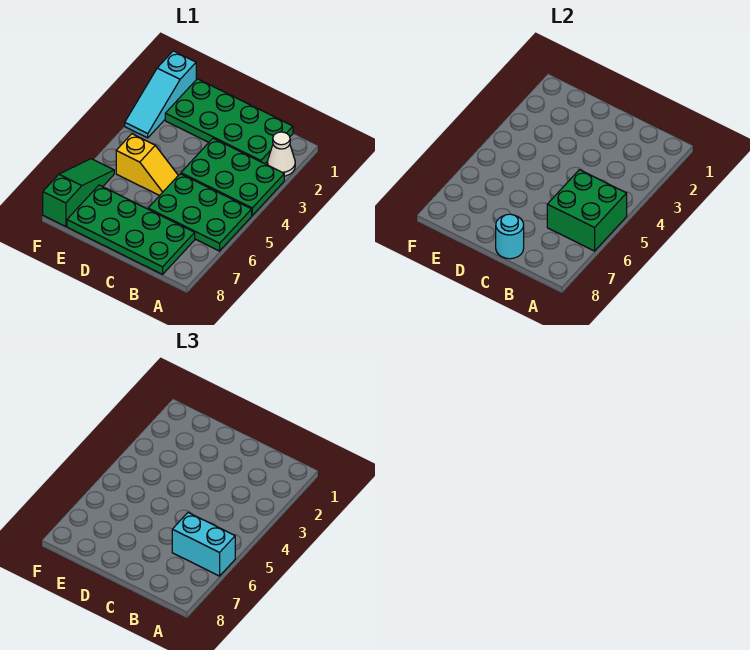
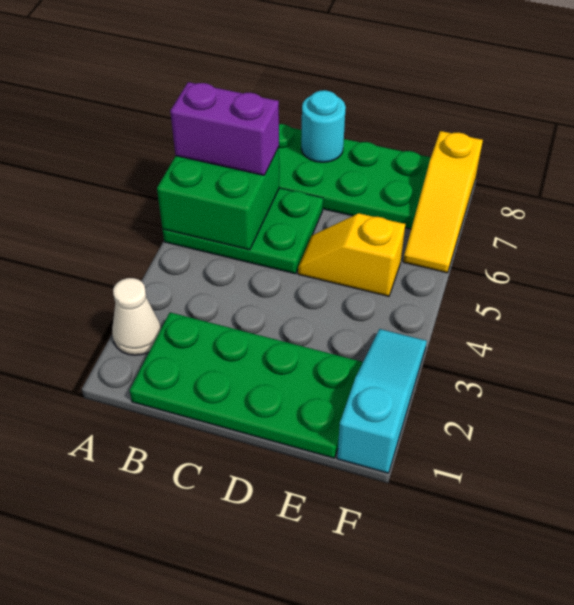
green plate A3:C4 level 1 -> none
cyan brick A6:B6 level 3 -> purple brick A6:B6 level 3
green slope F6:F8 level 1 top 8 -> yellow slope F6:F8 level 1 top 8

